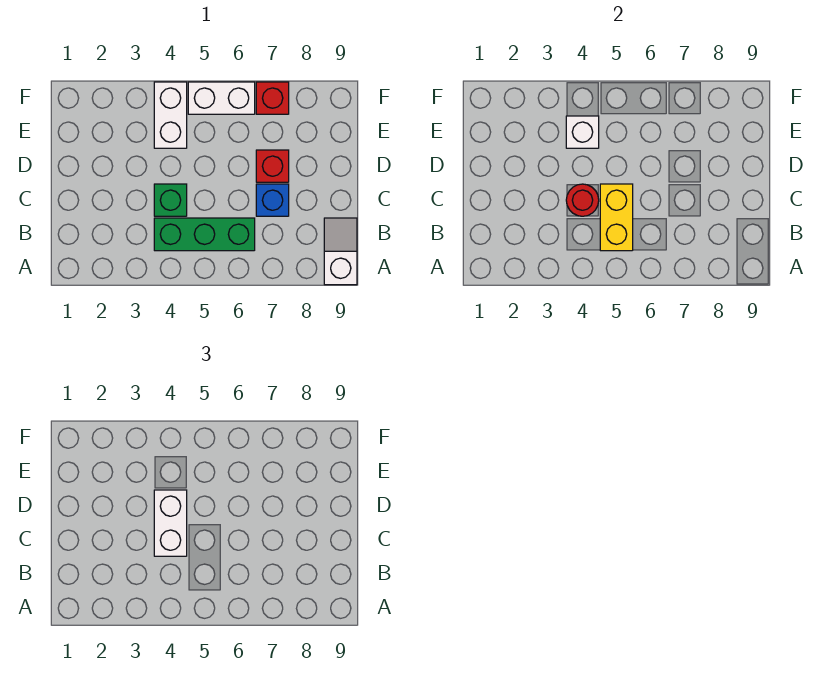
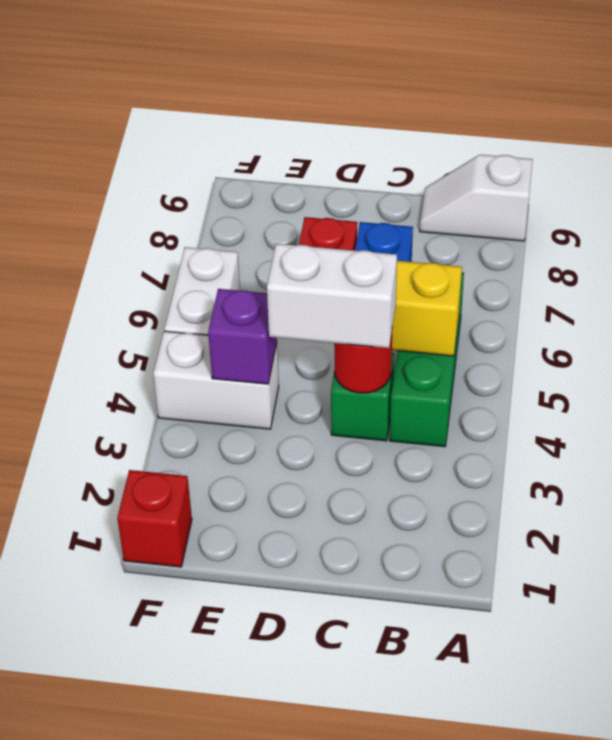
white brick E4 level 2 -> purple brick E4 level 2
red brick F7 level 1 -> red brick F1 level 1

